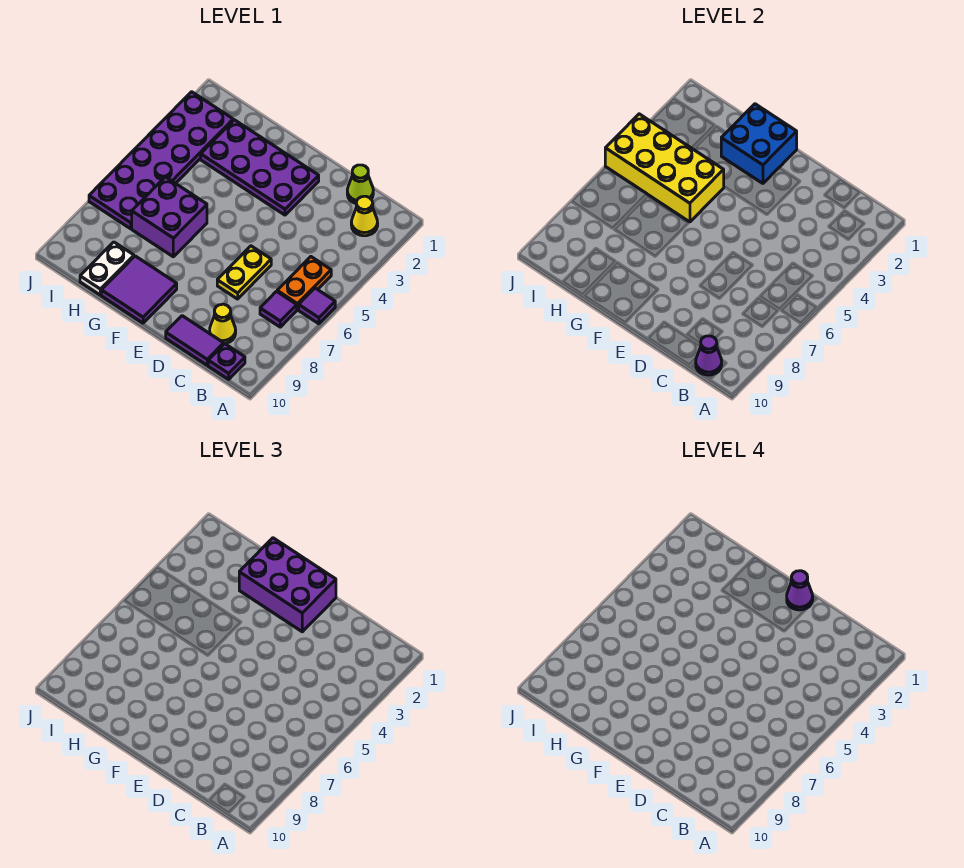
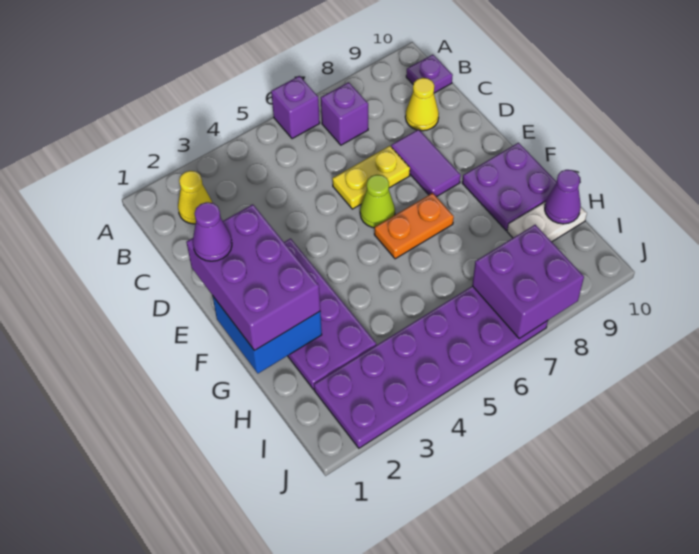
purple tile A6 level 1 -> purple brick A6 level 1
orange plate B5:B6 level 1 -> orange plate F6:F7 level 1
purple tile B7 level 1 -> purple brick B7 level 1
purple cone B10 level 2 -> purple cone H10 level 2
lime cone C1 level 1 -> lime cone E6 level 1
purple tile C10:D10 level 1 -> purple tile D8:E8 level 1
purple tile F9:G10 level 1 -> purple plate F9:G10 level 1
yellow brick G4:J5 level 2 -> none
purple brick G6:H7 level 1 -> purple brick I7:J8 level 2

